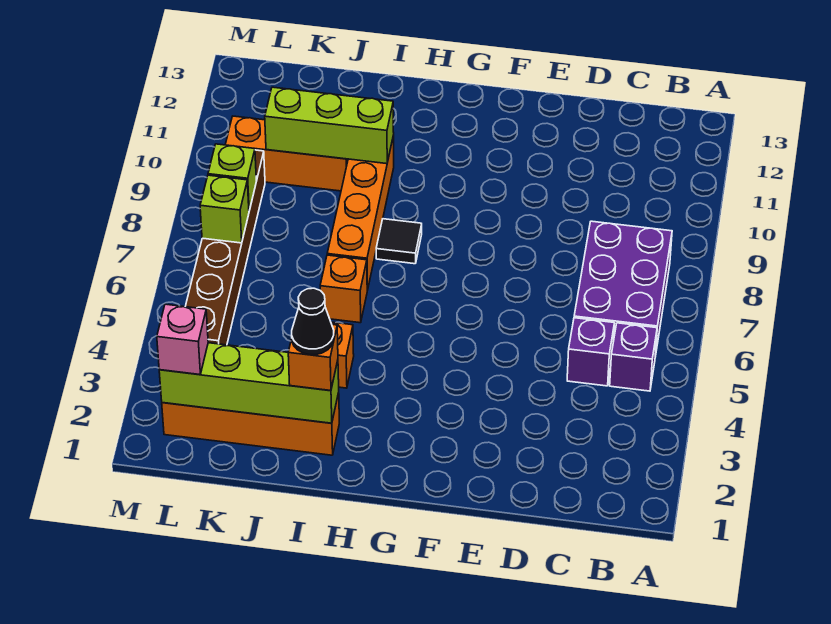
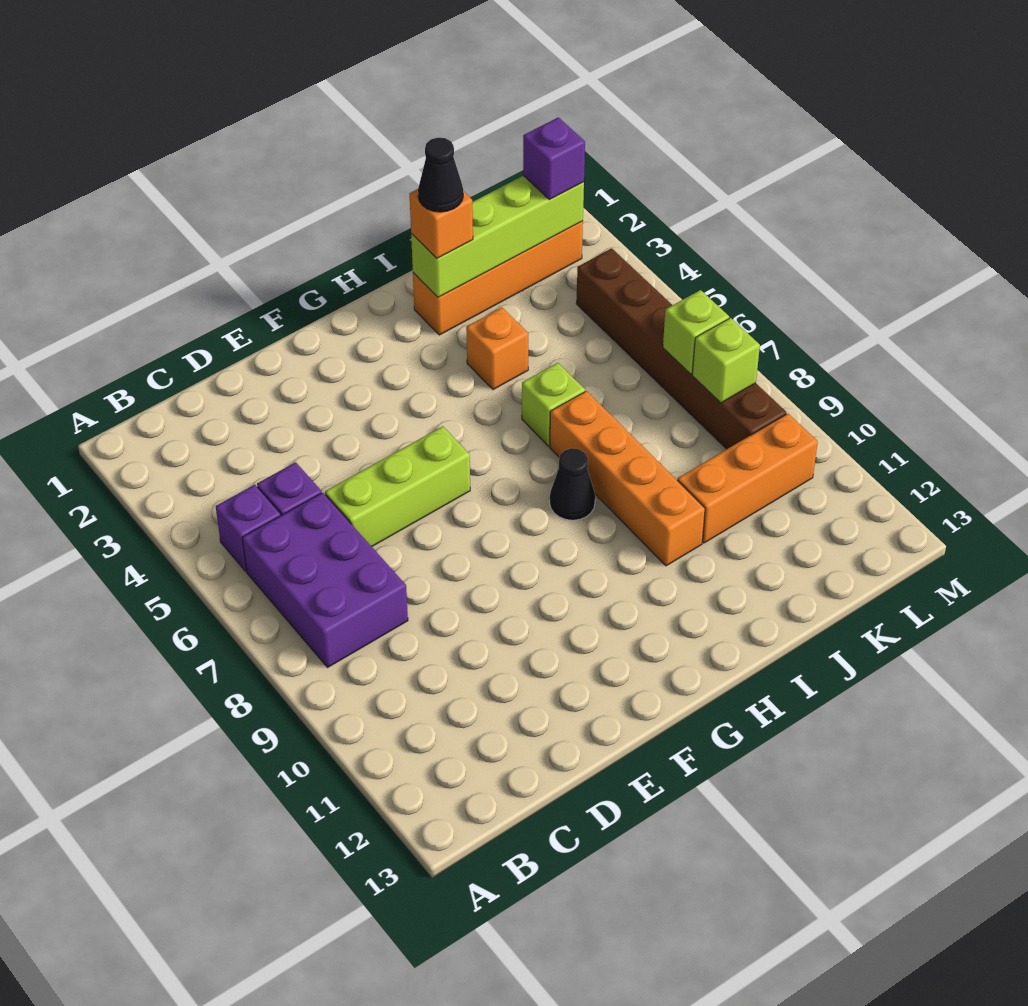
black tile H8 level 1 -> black cone H8 level 1
orange brick I6 level 1 -> lime brick I6 level 1
lime brick I10:K10 level 2 -> lime brick D6:F6 level 1
pink brick L2 level 3 -> purple brick L2 level 3

